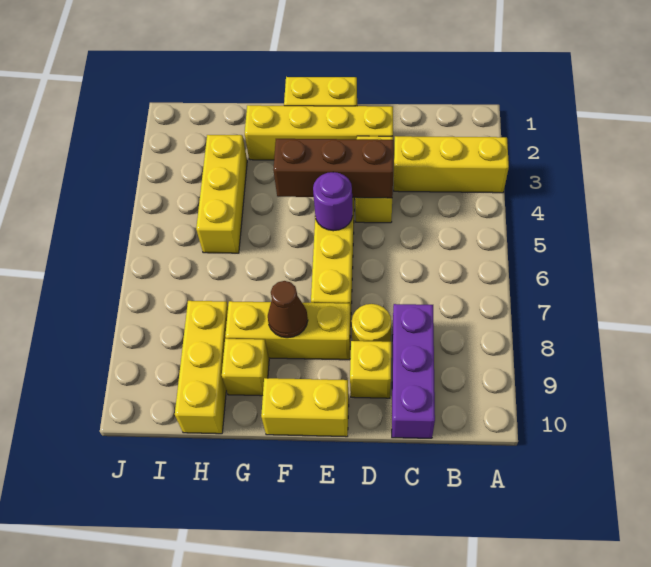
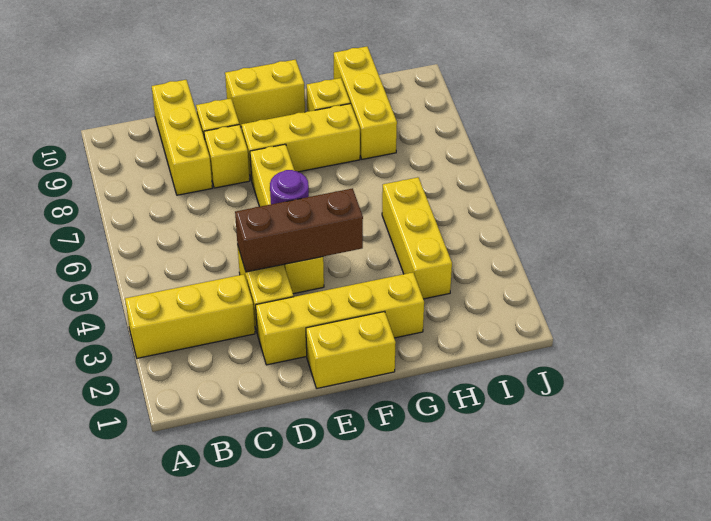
purple brick C8:C10 level 1 -> yellow brick C8:C10 level 1
yellow round brick D8 level 1 -> yellow brick D8 level 1
brown cone F8 level 2 -> none

